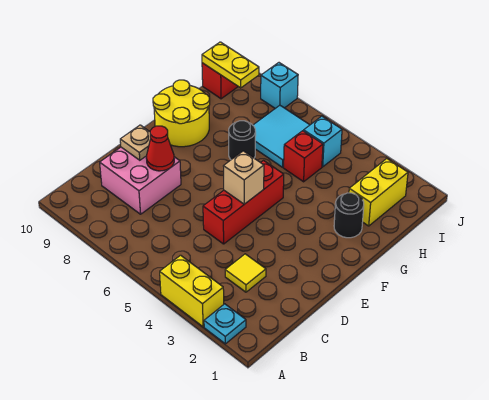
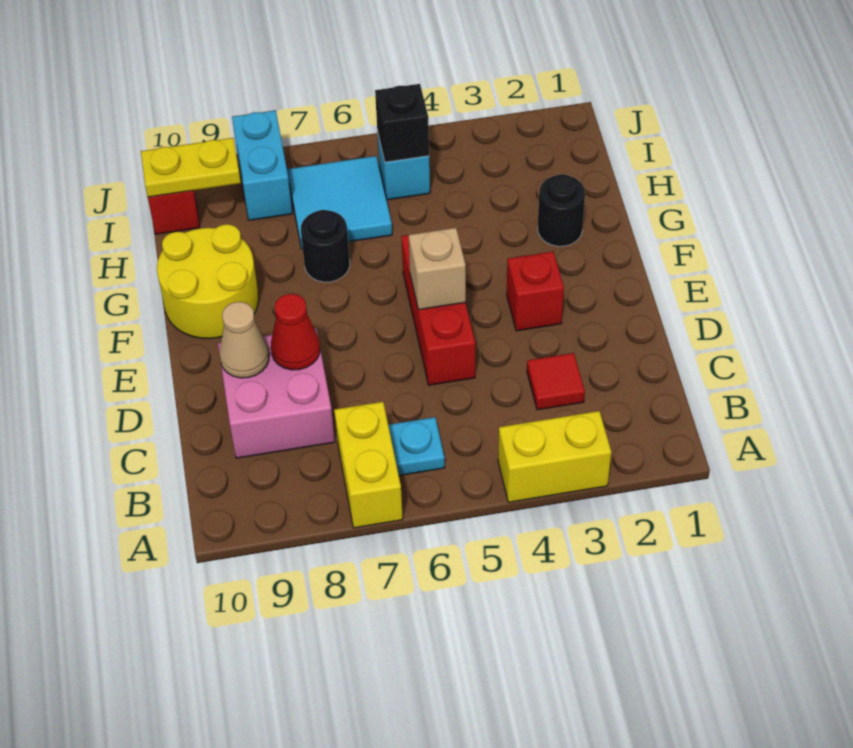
cyan plate A2 level 1 -> cyan plate B6 level 1
yellow tile C3 level 1 -> red tile C3 level 1
tan plate D9 level 2 -> tan cone D9 level 2
yellow brick H2:I2 level 1 -> yellow brick A7:B7 level 1
red brick H5 level 1 -> red brick E3 level 1
none -> black brick I5 level 2
cyan brick J8 level 1 -> cyan brick I8:J8 level 1

